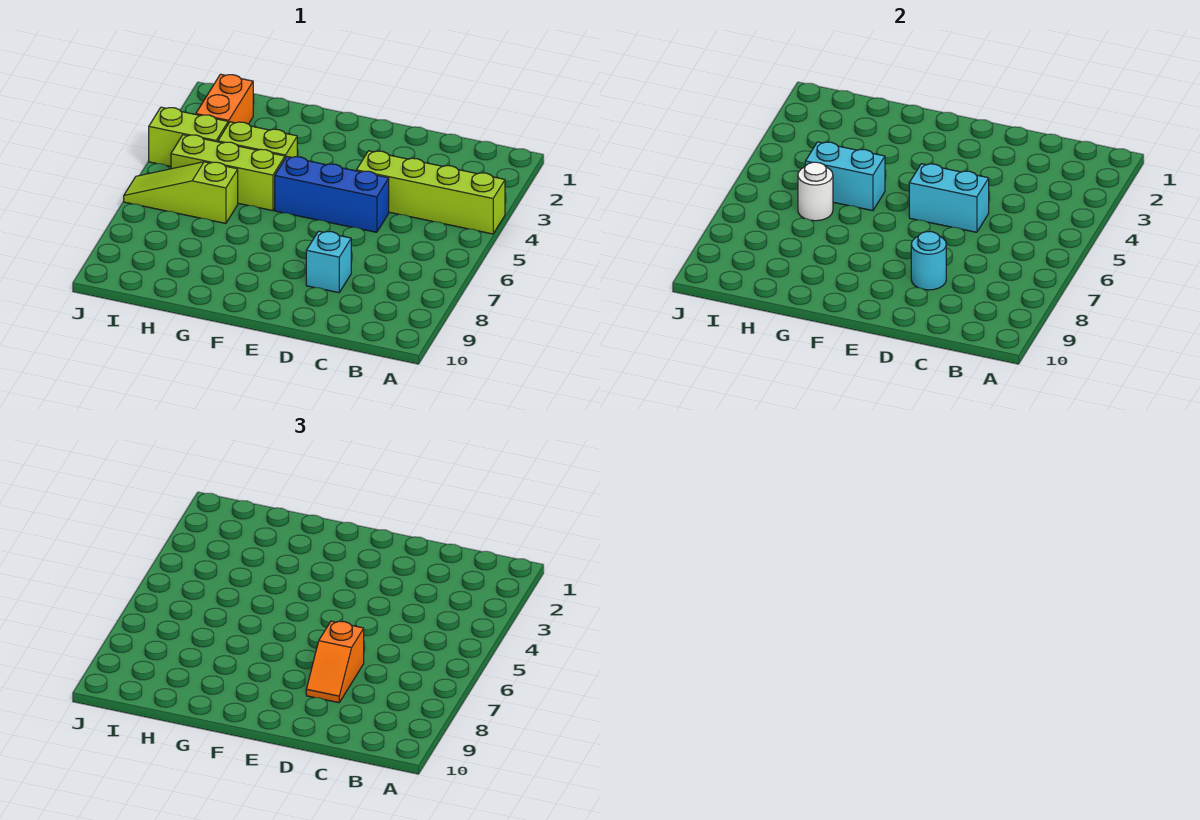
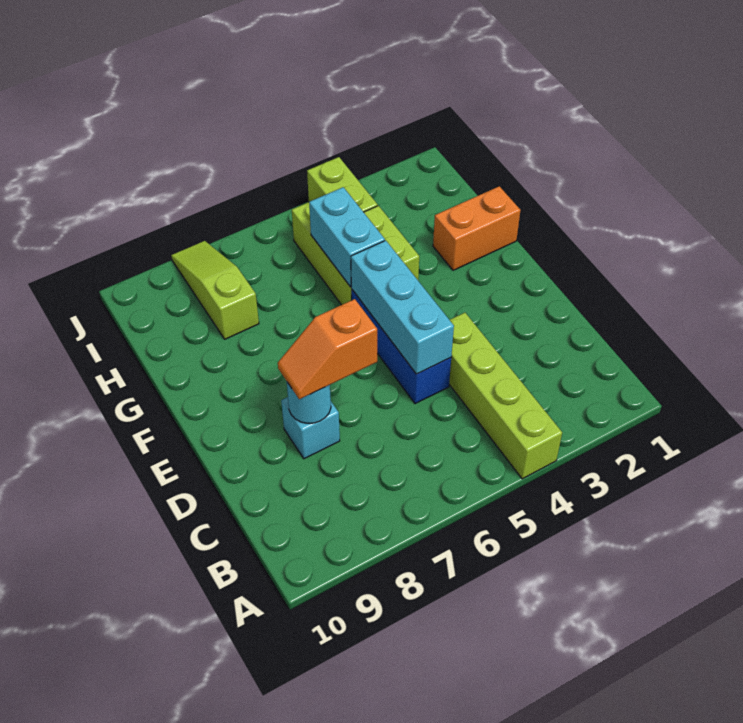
cyan brick D5:E5 level 2 -> cyan brick D5:F5 level 2
lime slope H6:J6 level 1 top H -> lime slope H8:J8 level 1 top H
white round brick H6 level 2 -> none
orange brick I2:I3 level 1 -> orange brick G1:G2 level 1

